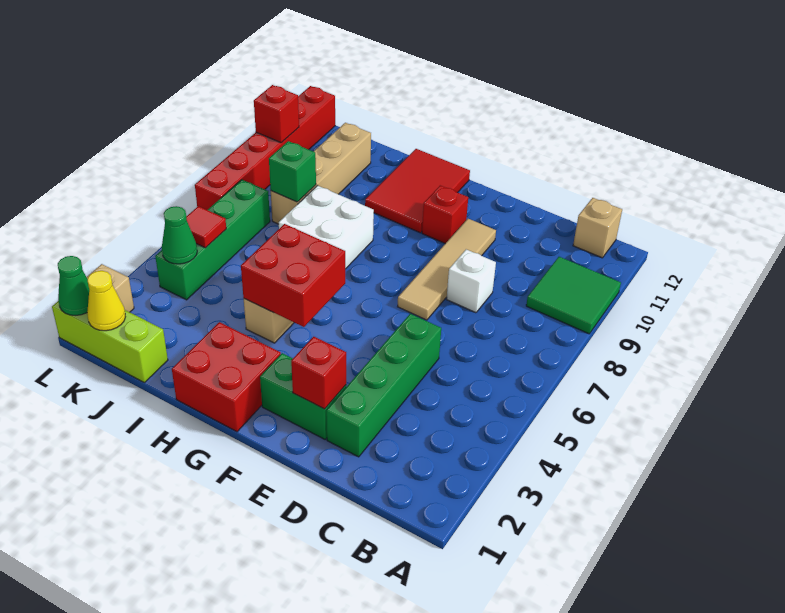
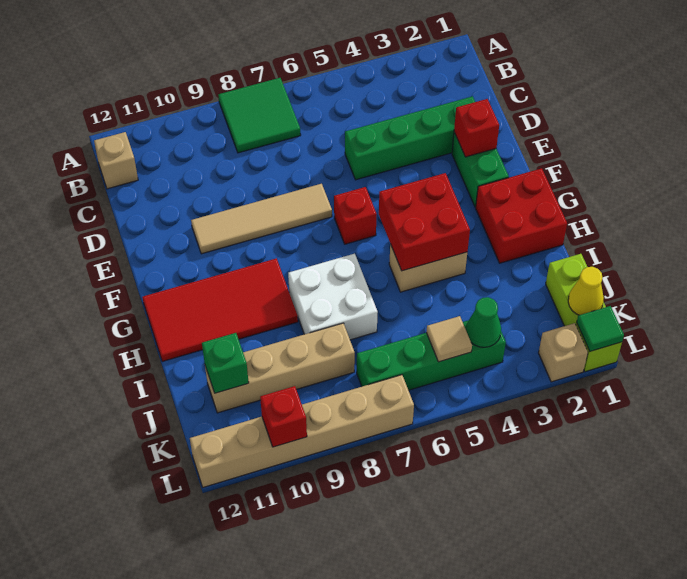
green tile A9:B10 level 1 -> green tile A7:B8 level 1
white brick D8 level 1 -> none
red brick F10 level 1 -> red brick F6 level 1
red tile G10:H12 level 1 -> red tile G9:H12 level 1
green brick J8 level 2 -> green brick J11 level 2
red tile K5 level 2 -> tan tile K5 level 2
green cone L1 level 2 -> green tile L1 level 2
red brick L7:L12 level 1 -> tan brick L7:L12 level 1

